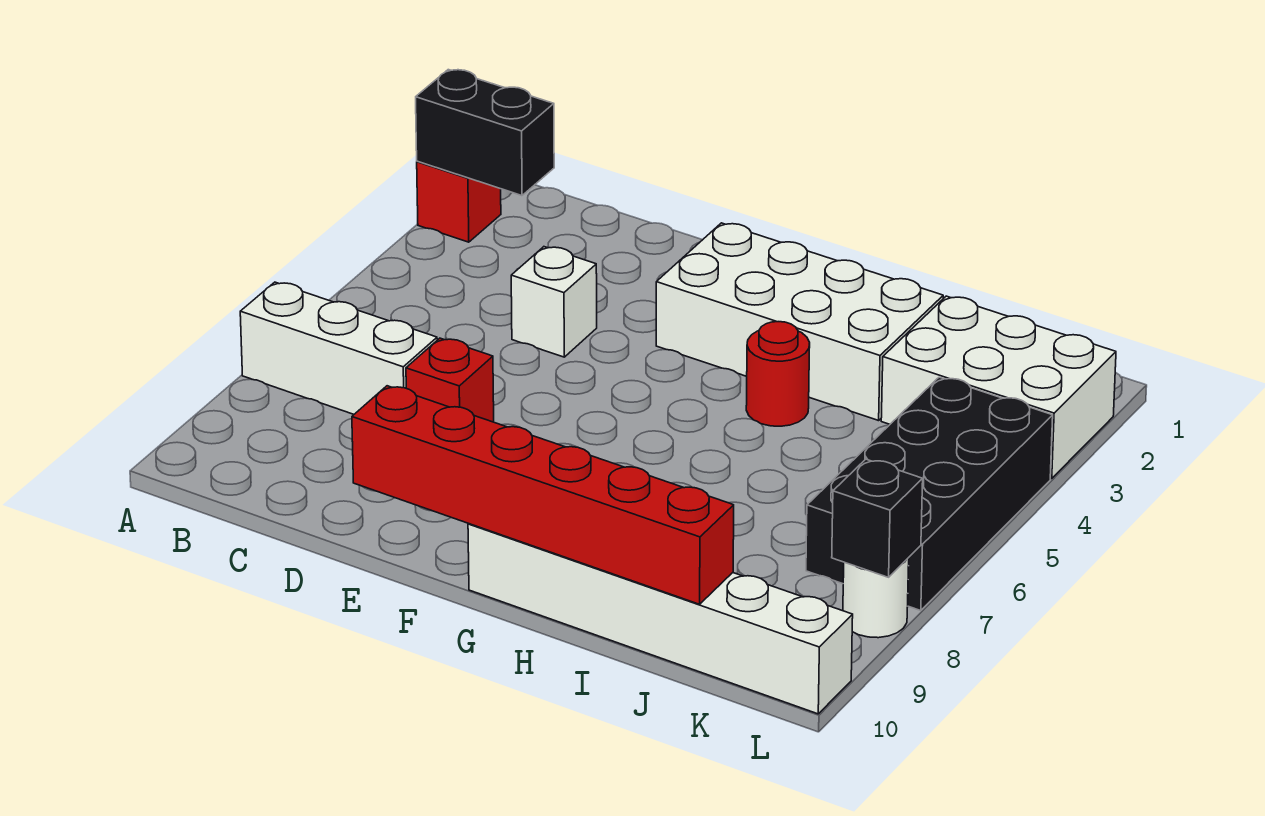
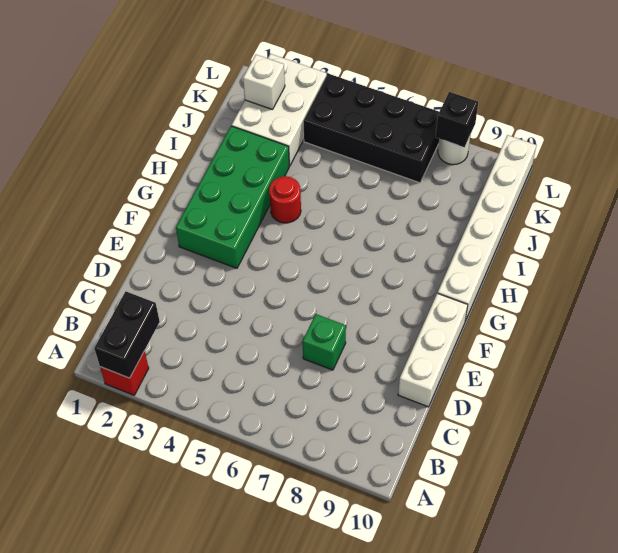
white brick A7:C7 level 1 -> white brick D10:F10 level 1
white brick D4 level 1 -> white brick K2 level 2
red brick D7 level 1 -> green brick D7 level 1
red brick E10:J10 level 2 -> none
white brick F2:I3 level 1 -> green brick F2:I3 level 1

